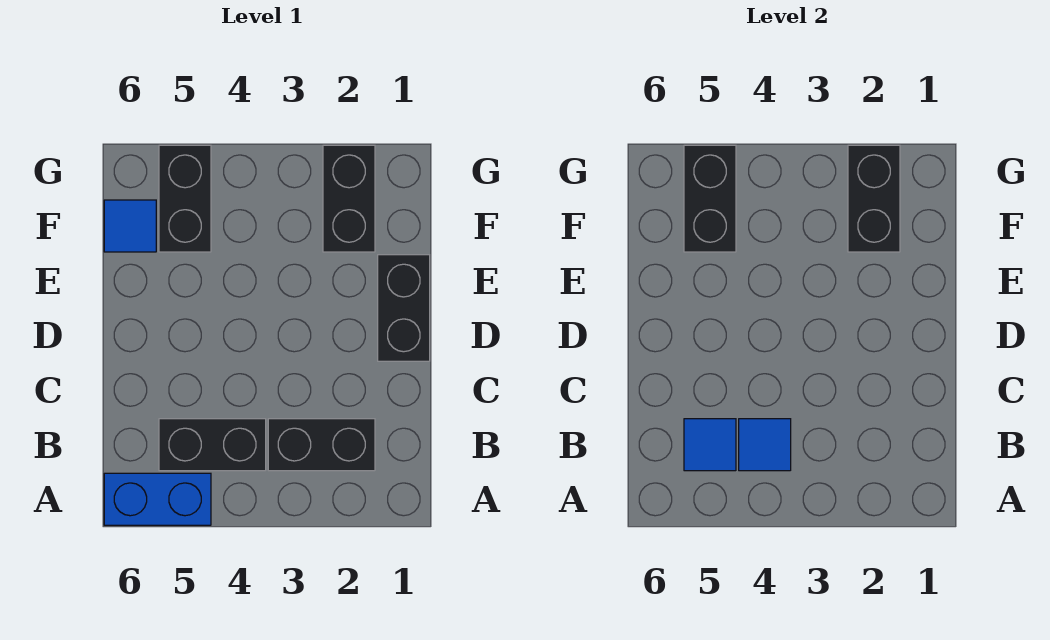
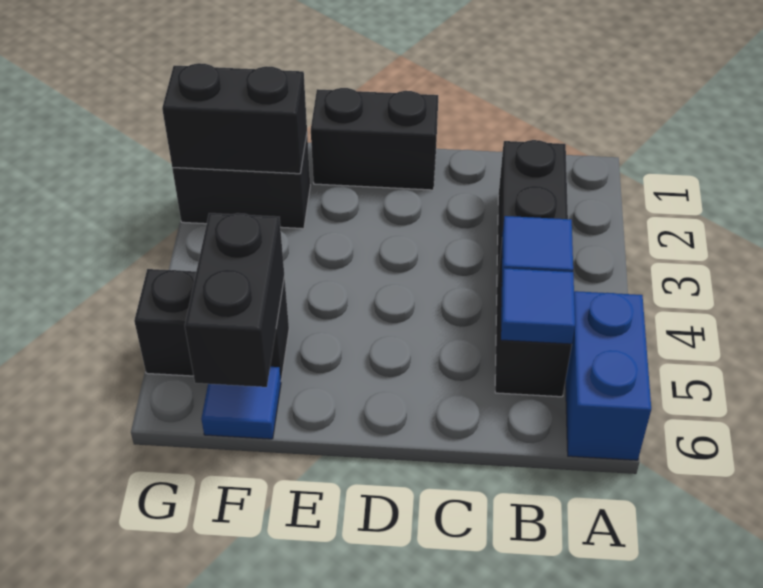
black brick F5:G5 level 2 -> black brick F5:F6 level 2

